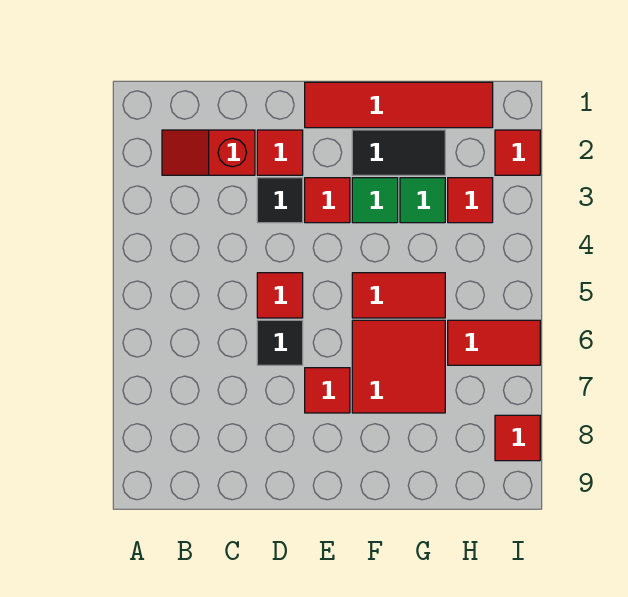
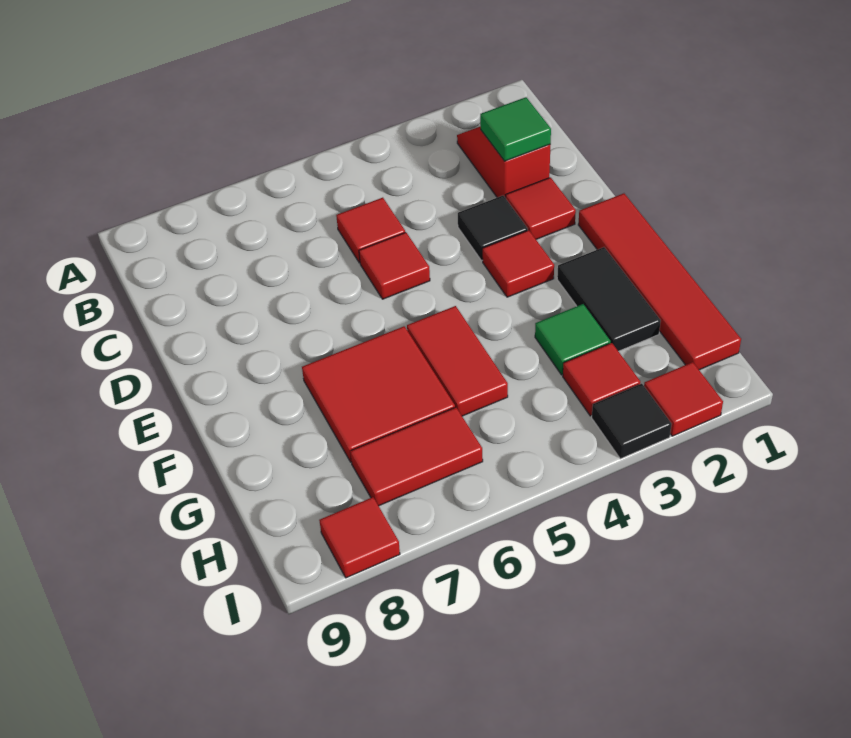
black tile D6 level 1 -> black tile I3 level 1
red tile E7 level 1 -> red tile C5 level 1
green tile F3 level 1 -> green tile C2 level 2
red tile H6:I6 level 1 -> red tile H6:H7 level 1

